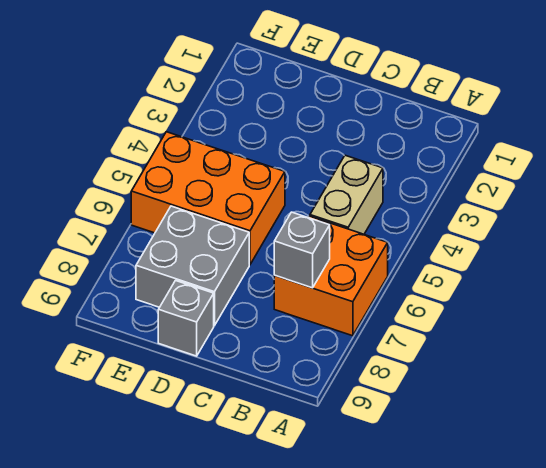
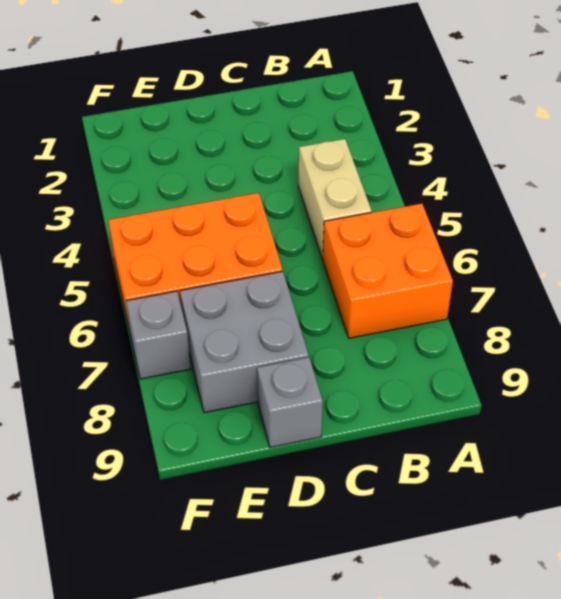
grey brick B7 level 2 -> grey brick F7 level 1

